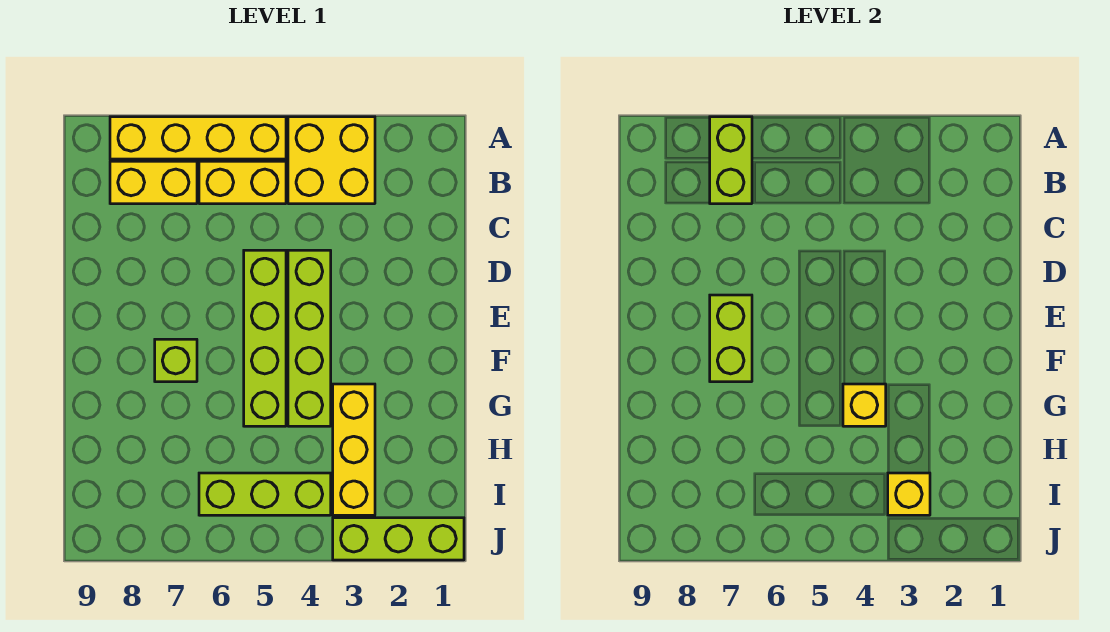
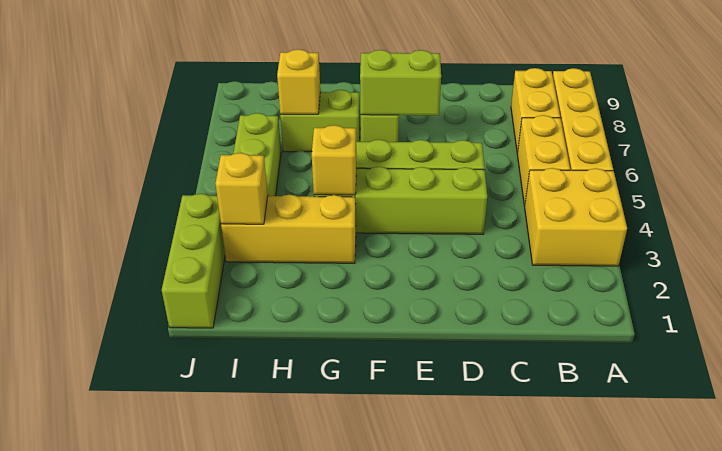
lime brick A7:B7 level 2 -> lime brick G7:H7 level 1
none -> yellow brick H7 level 2

